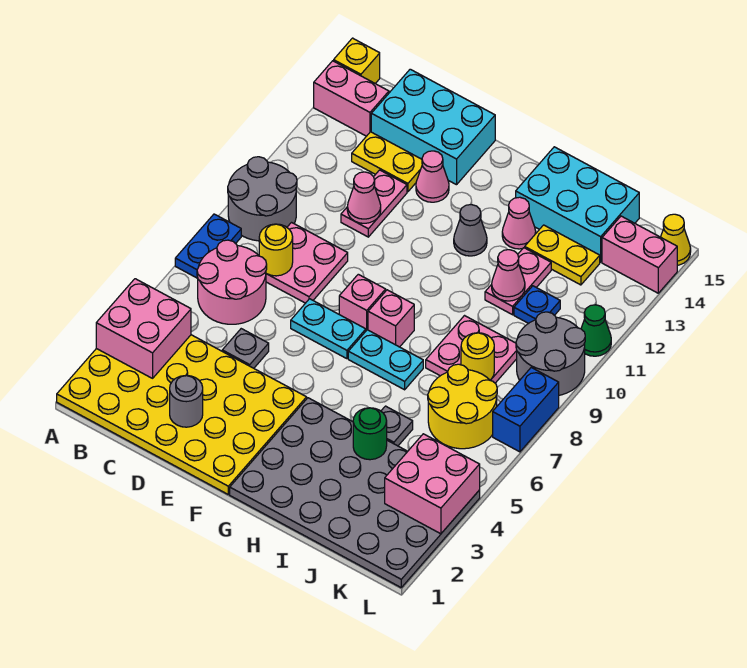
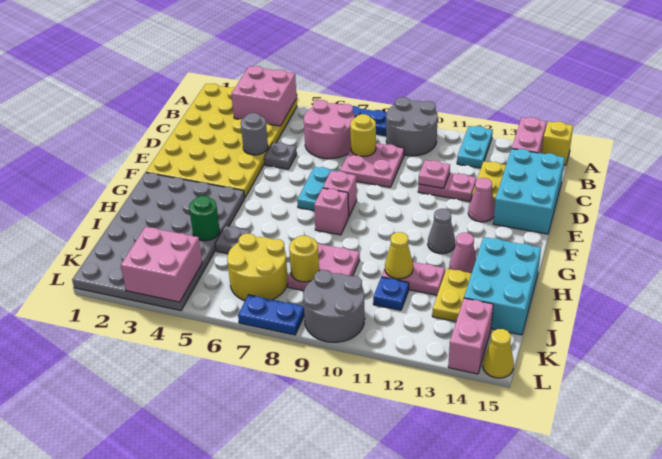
grey round brick D2 level 2 -> grey round brick D4 level 2
pink cone D11 level 2 -> pink plate D11 level 2
cyan plate G7:H7 level 1 -> cyan plate A12:B12 level 1
pink cone I11 level 2 -> yellow cone I11 level 2
blue brick L7:L8 level 1 -> blue plate L7:L8 level 1
green cone L11 level 1 -> none

